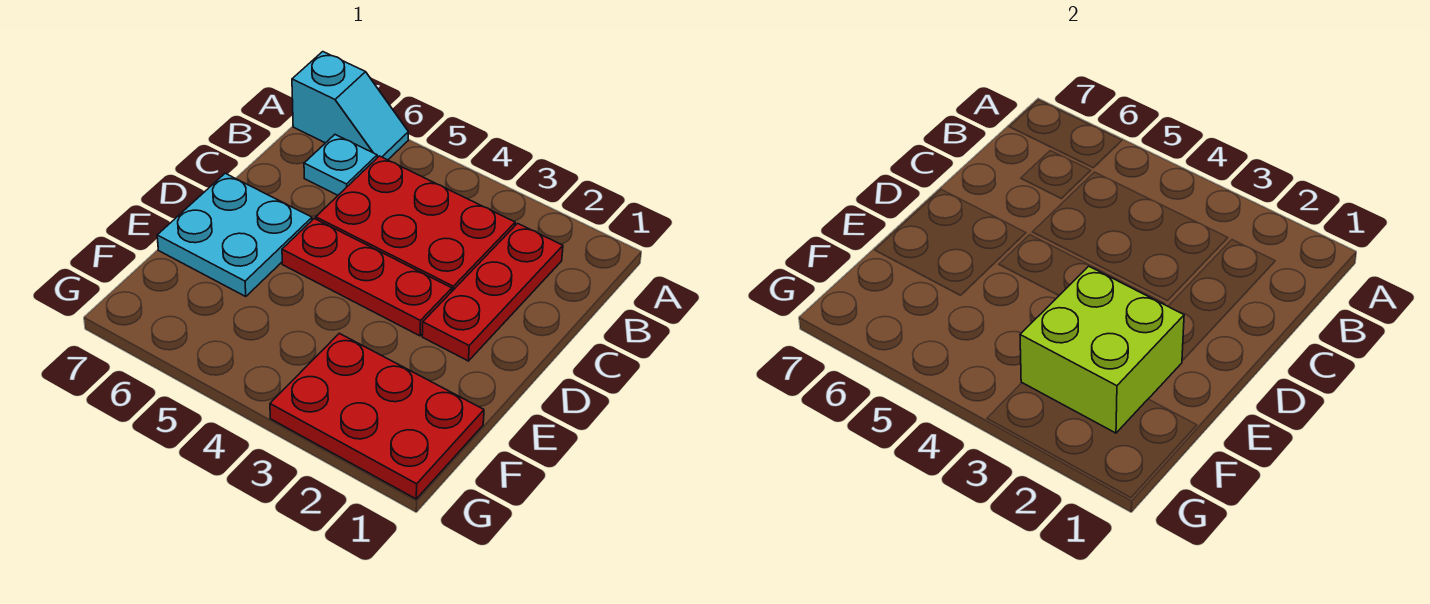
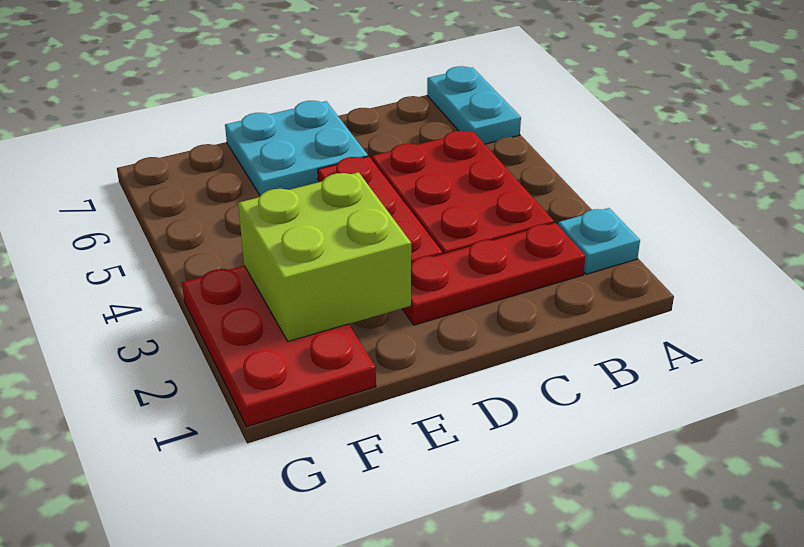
cyan slope A6:A7 level 1 top 7 -> cyan plate A6:A7 level 1
cyan plate B6 level 1 -> cyan plate A2 level 1

